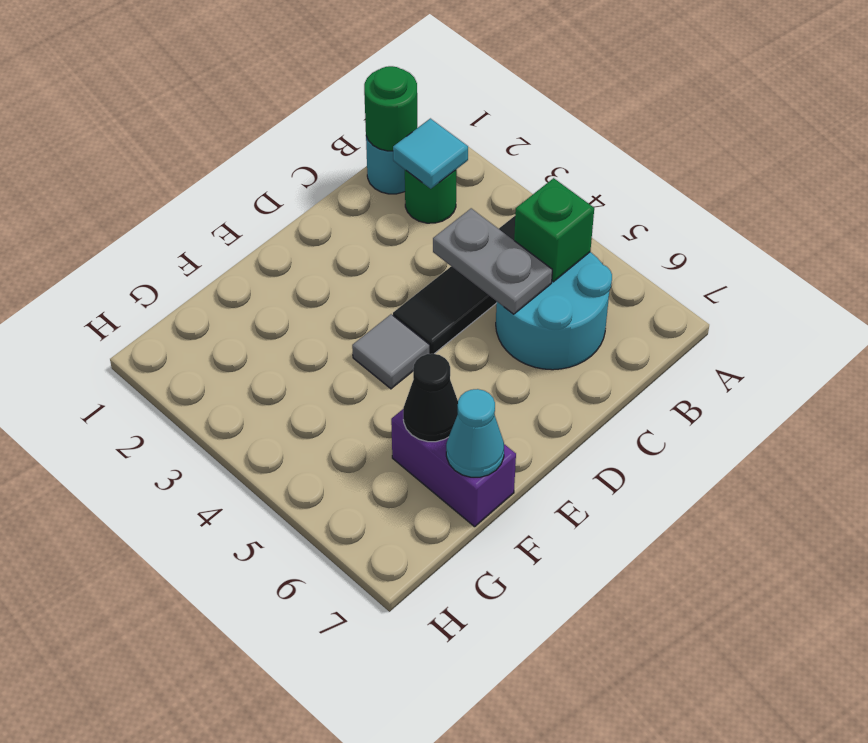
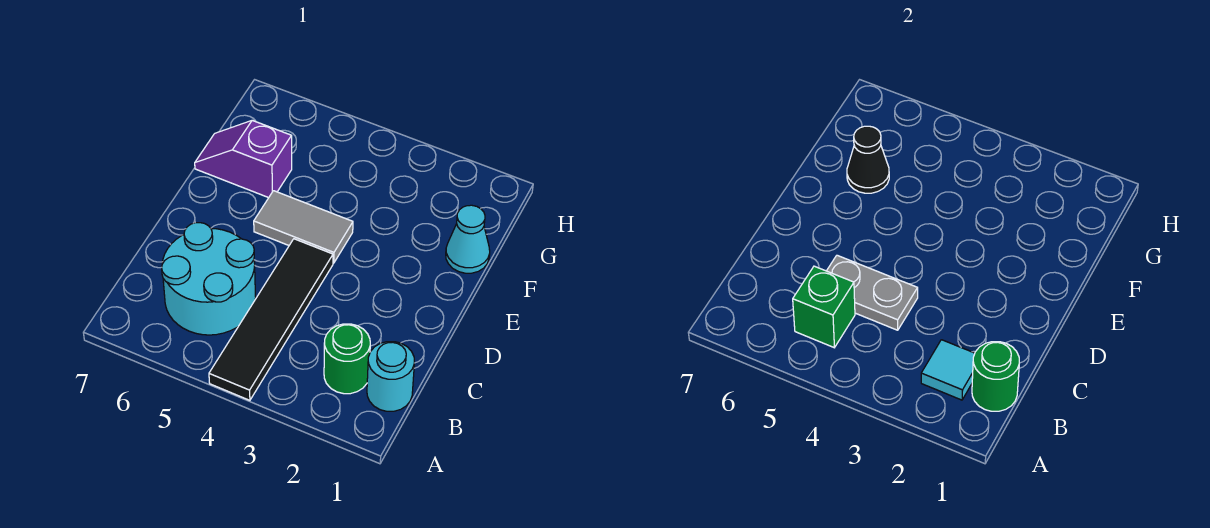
grey tile E4 level 1 -> grey tile E4:E5 level 1
purple brick F6:F7 level 1 -> purple slope F6:F7 level 1 top 6
cyan cone F7 level 2 -> cyan cone F1 level 1

